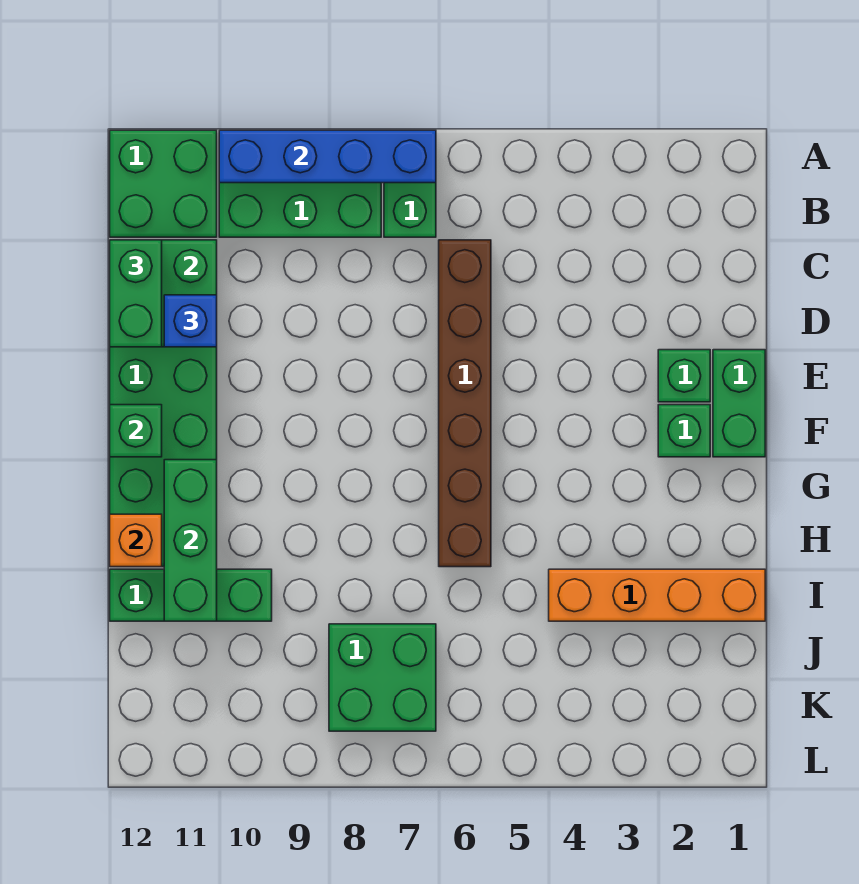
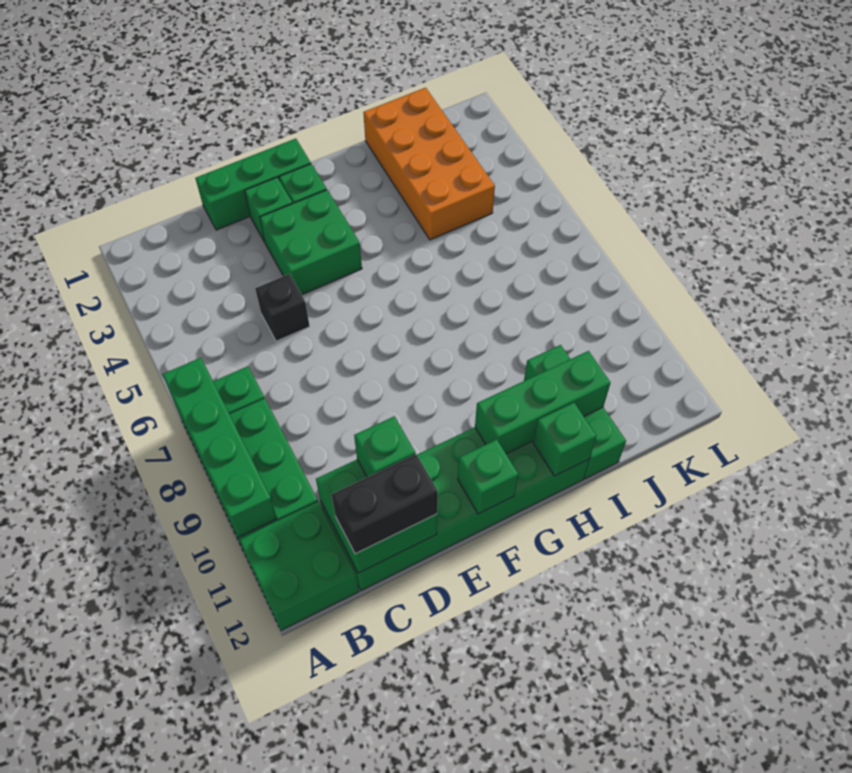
blue brick A7:A10 level 2 -> green brick A7:A10 level 2
brown brick C6:H6 level 1 -> none
green brick C12:D12 level 3 -> black brick C12:D12 level 3
none -> black brick D5 level 1
blue brick D11 level 3 -> green brick D11 level 3
green brick E1:F1 level 1 -> green brick D1:F1 level 1
orange brick H12 level 2 -> green brick H12 level 2
orange brick I1:I4 level 1 -> orange brick I1:J4 level 1
green brick J7:K8 level 1 -> green brick E3:F4 level 1

